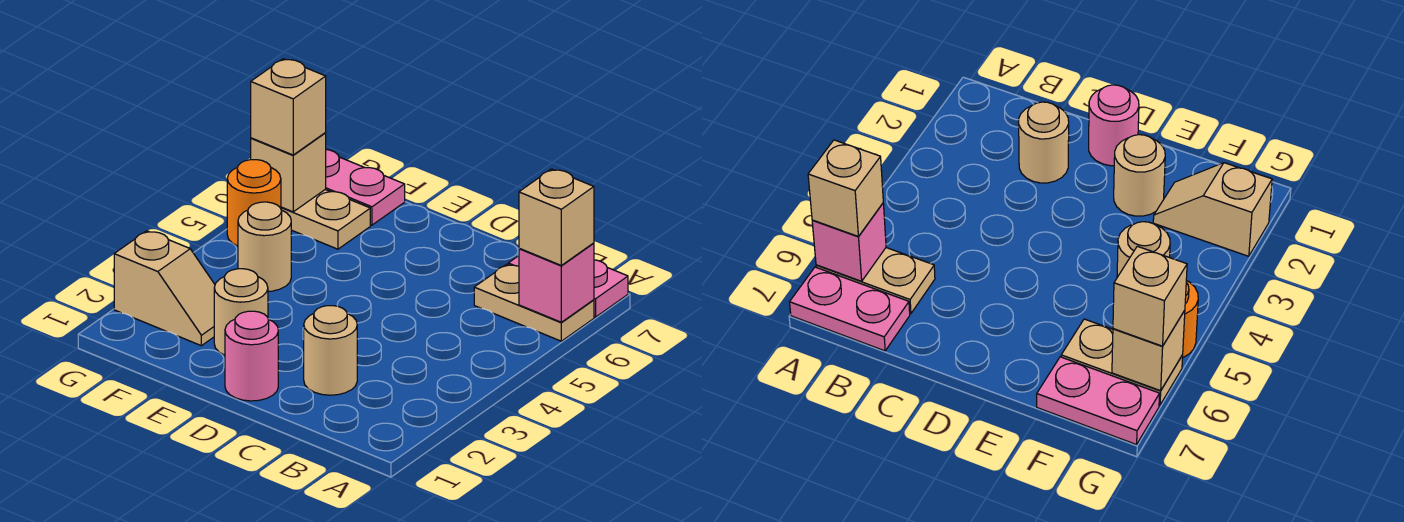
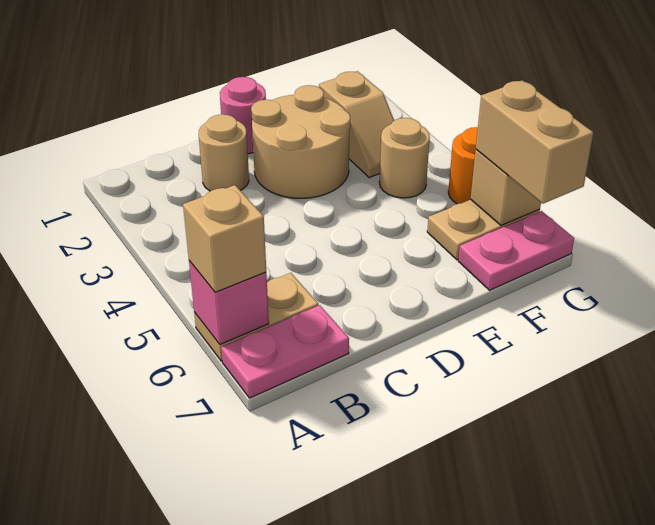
tan round brick E2 level 1 -> tan round brick D2:E3 level 1
tan slope F2:G2 level 1 top G -> tan slope F2:F3 level 1 top 2
tan brick G6 level 3 -> tan brick G6:G7 level 3

